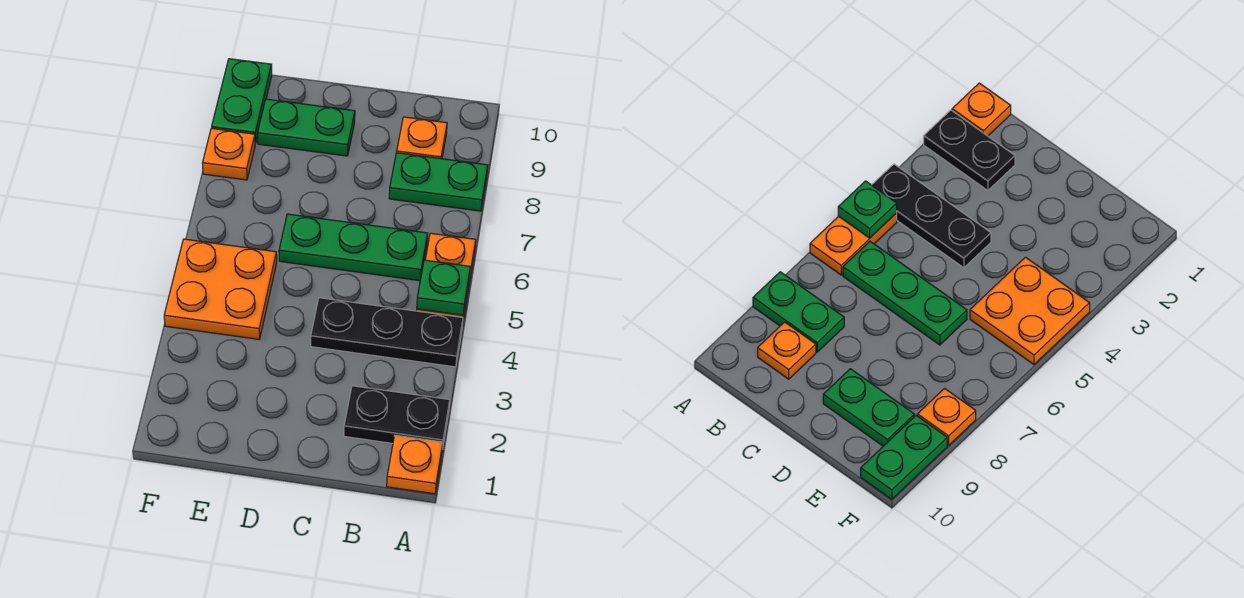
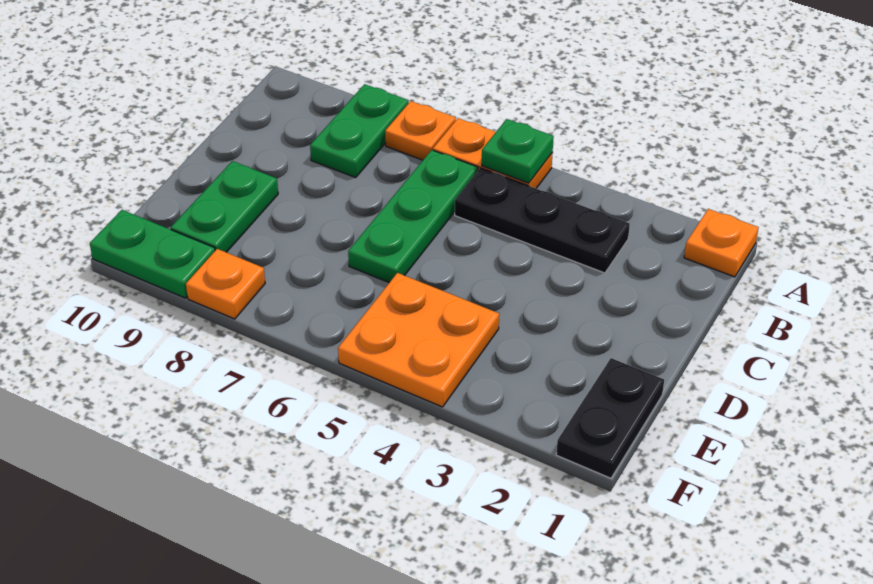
black plate A2:B2 level 1 -> black plate E1:F1 level 1
black plate A4:C4 level 1 -> black plate B3:B5 level 1
orange plate B9 level 1 -> orange plate A7 level 1

